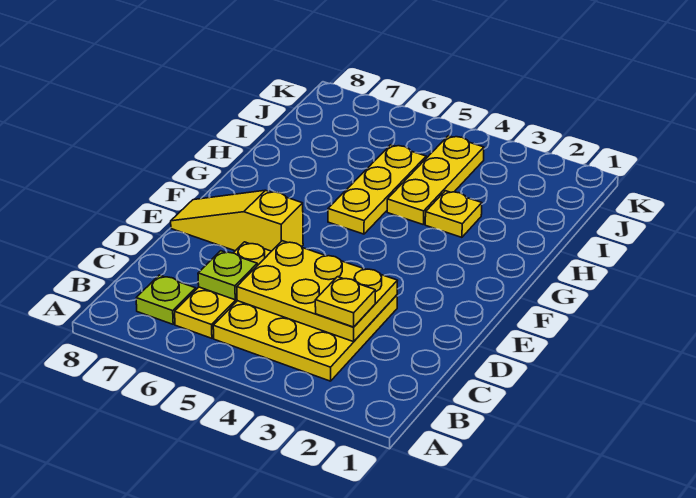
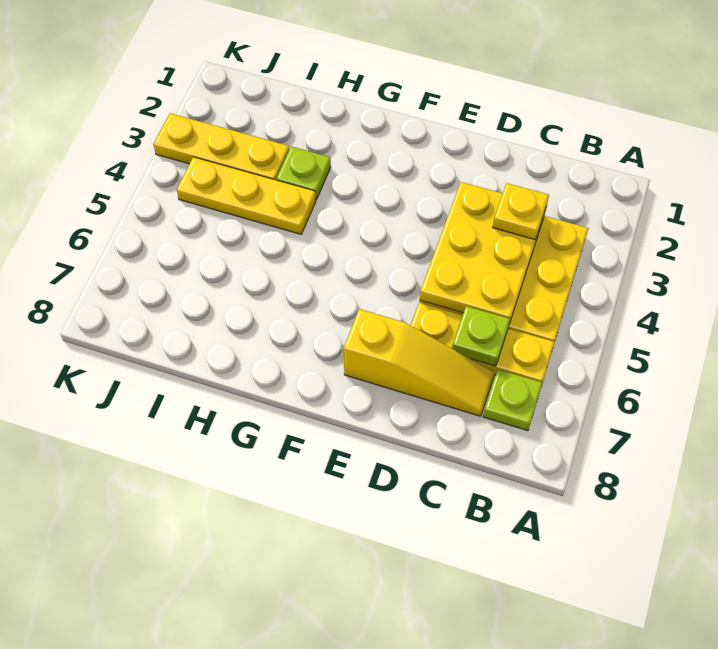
yellow slope E6:E8 level 1 top 6 -> yellow slope C7:E7 level 1 top E
yellow plate G5:I5 level 1 -> yellow plate I3:K3 level 1
yellow plate H3 level 1 -> lime plate H3 level 1

